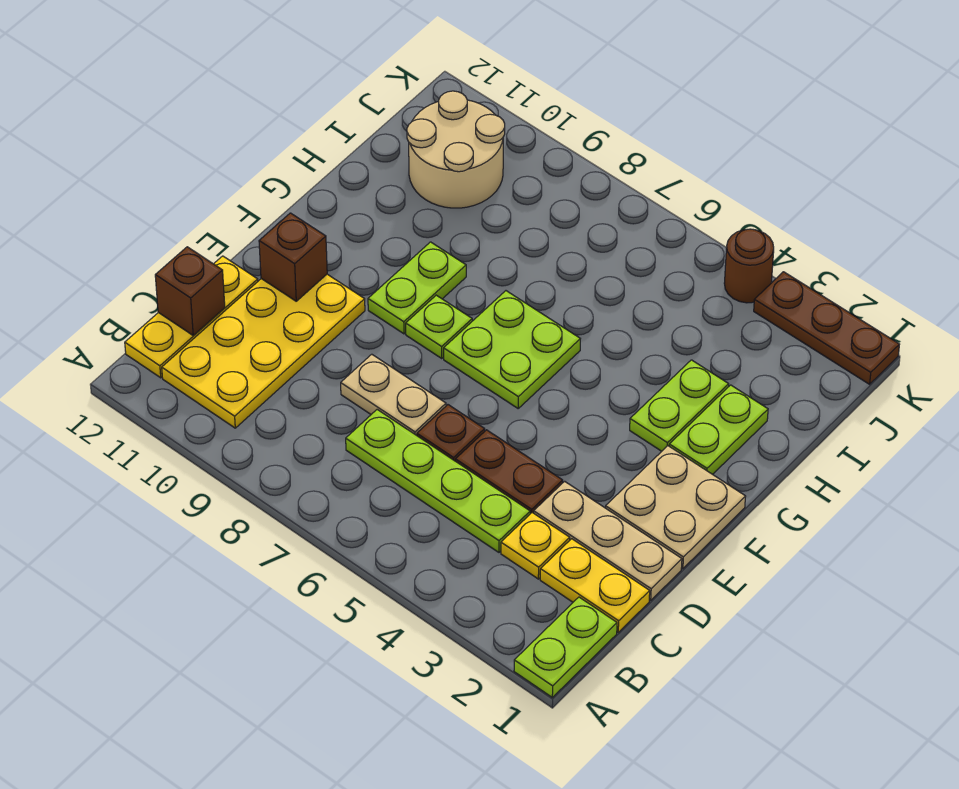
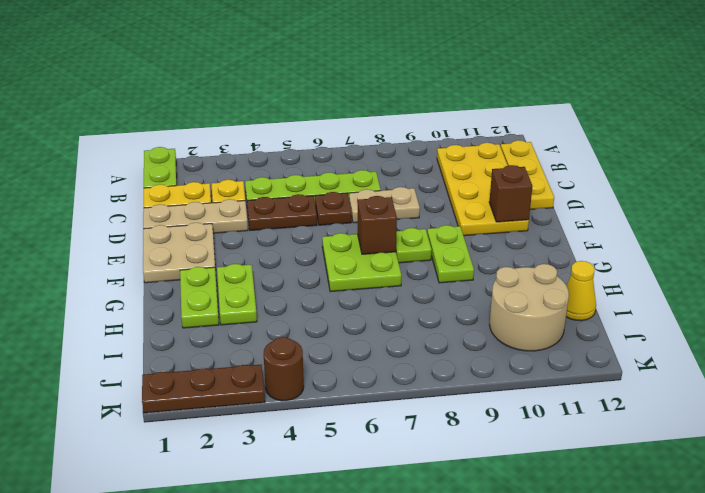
brown brick C12 level 2 -> brown brick F7 level 2
none -> yellow cone I12 level 1

